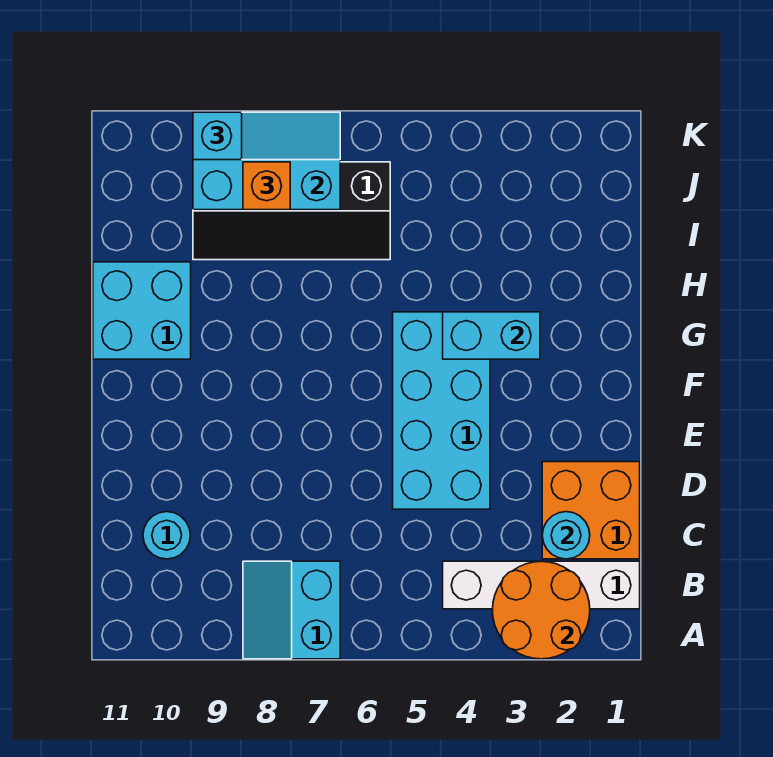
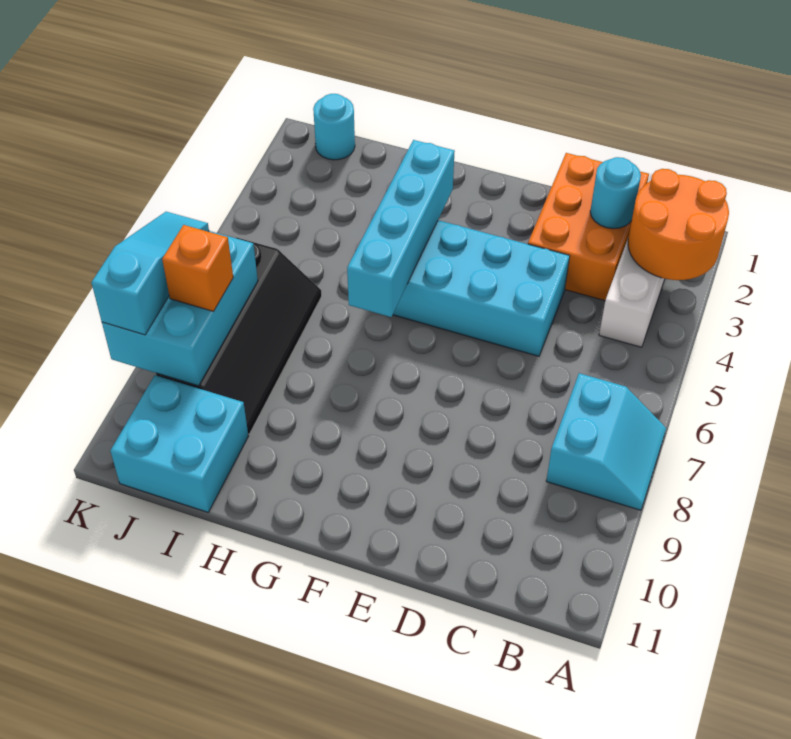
cyan slope A7:B8 level 1 top 7 -> cyan slope A7:B8 level 1 top B
orange brick C1:D2 level 1 -> orange brick C1:D3 level 1
cyan round brick C10 level 1 -> cyan round brick J1 level 1
cyan brick G3:G4 level 2 -> cyan brick G3:G6 level 2
cyan brick G10:H11 level 1 -> cyan brick I10:J11 level 1

